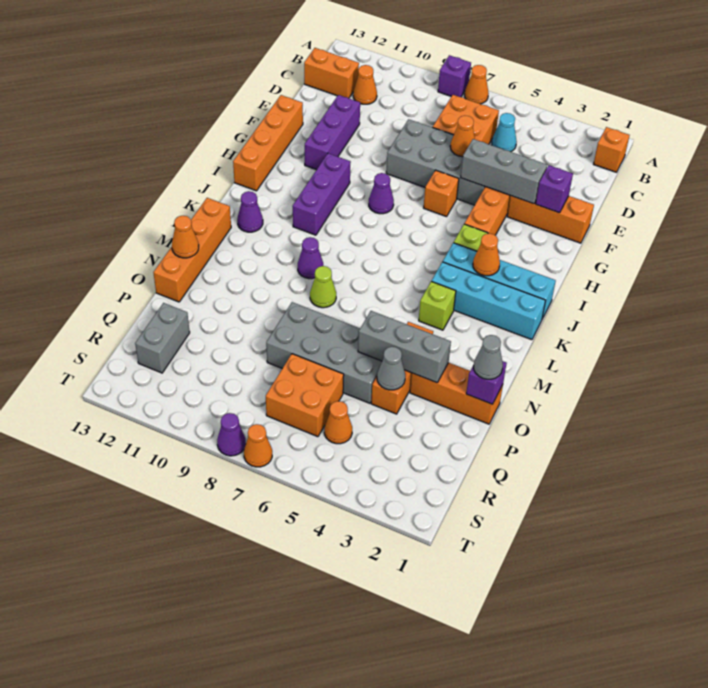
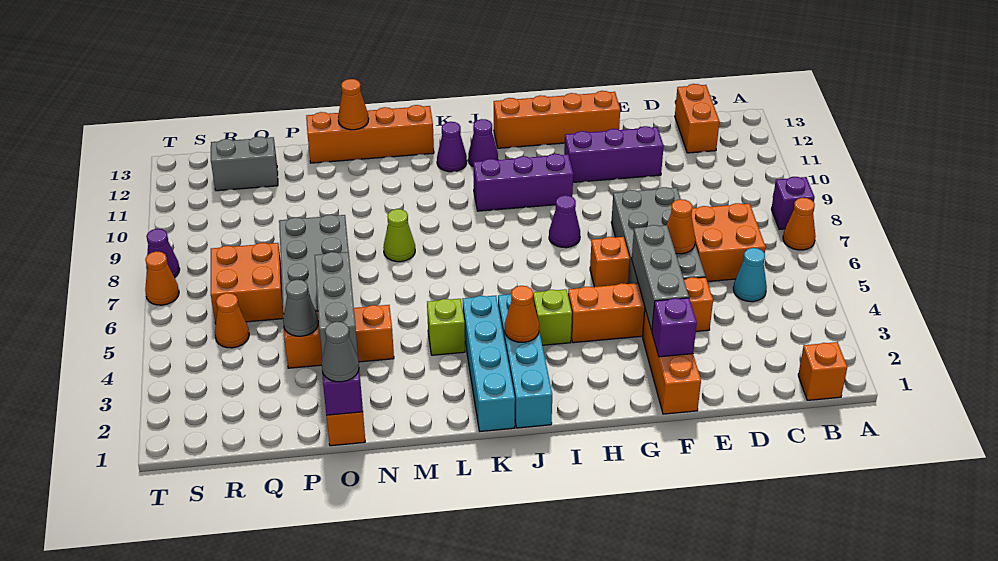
orange cone C11 level 1 -> none
purple cone L9 level 1 -> purple cone J12 level 1

